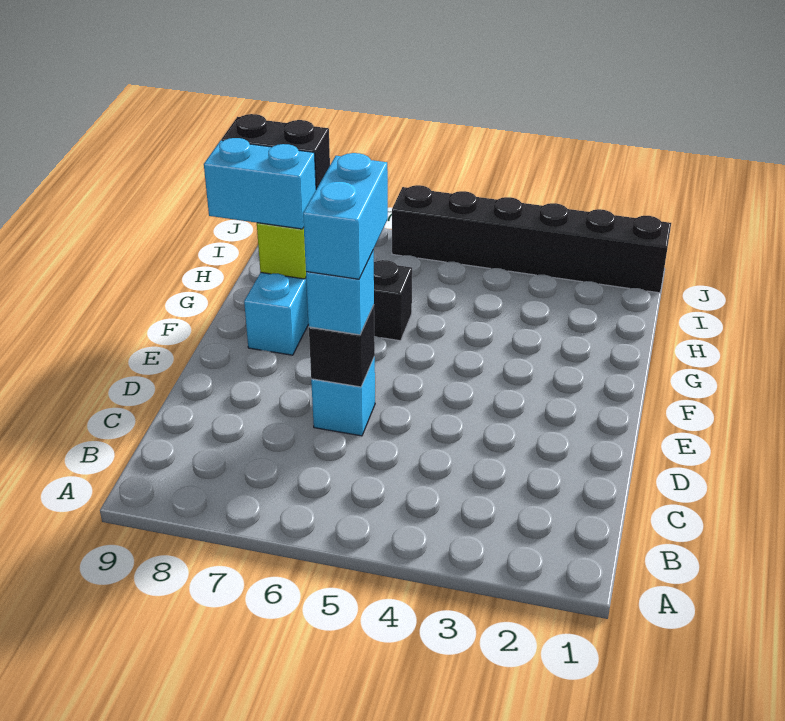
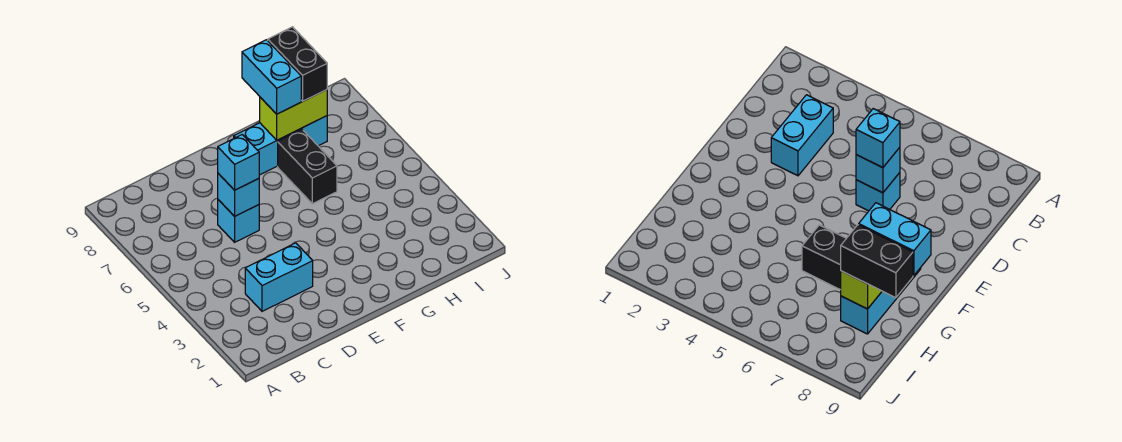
black brick D6 level 2 -> cyan brick D6 level 2
cyan brick D6:E6 level 4 -> cyan brick C3:D3 level 1
black brick J1:J6 level 1 -> none

